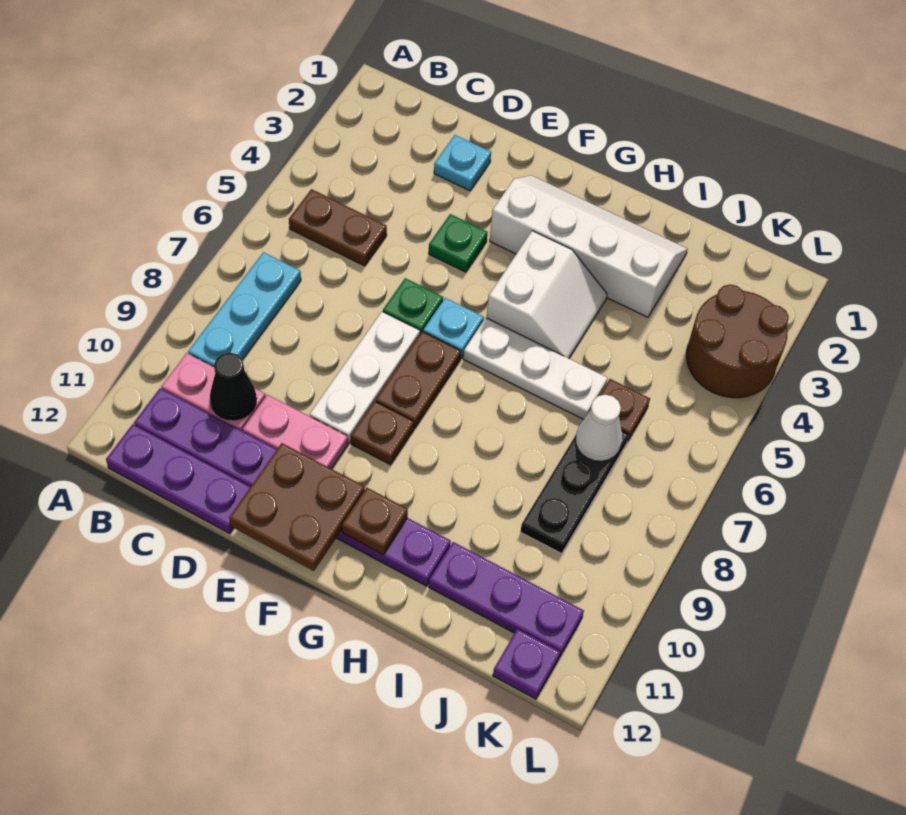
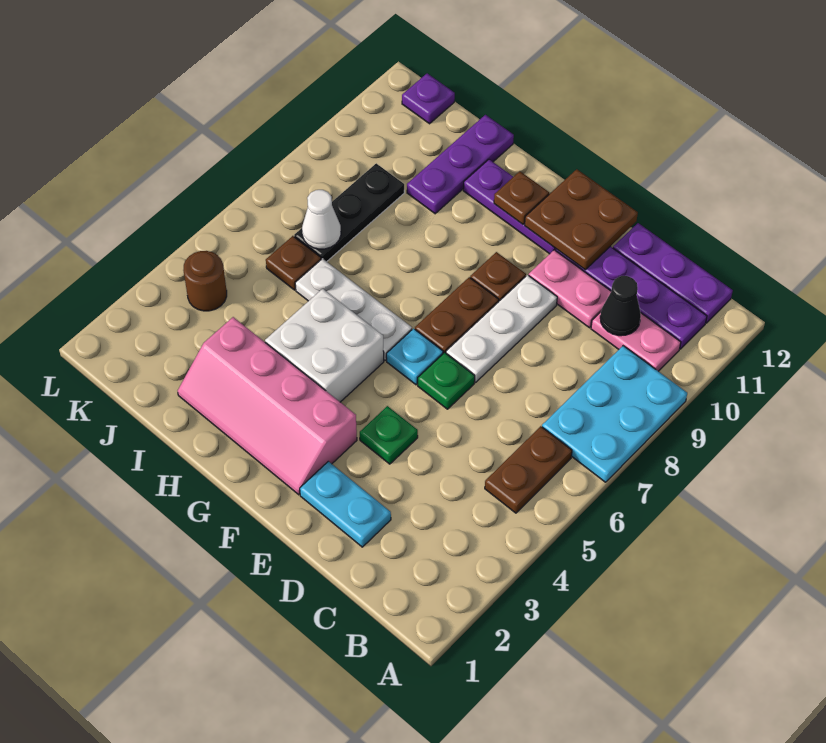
brown plate B5:C5 level 1 -> brown plate B5:B6 level 1
cyan plate B7:B9 level 1 -> cyan plate A7:B9 level 1
cyan plate D2 level 1 -> cyan plate D2:E2 level 1
white slope F2:I3 level 1 top 3 -> pink slope F2:I3 level 1 top 3
white slope G4:H5 level 1 top G -> white brick G4:H5 level 1
purple plate I11:K11 level 1 -> purple plate I10:I12 level 1
brown round brick K3:L4 level 1 -> brown round brick K4 level 1

